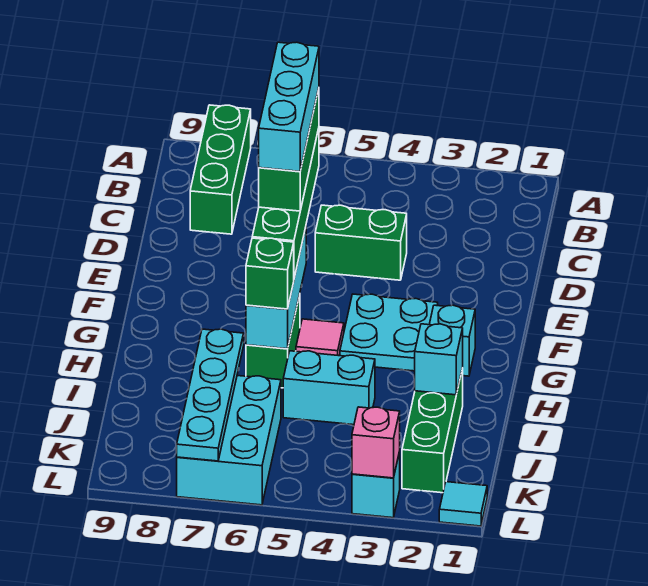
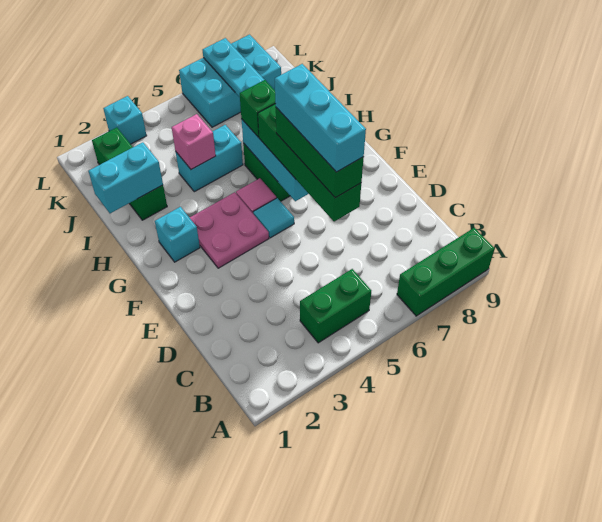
green brick A8:C8 level 1 -> green brick A7:A9 level 1
green brick D4:D5 level 1 -> green brick B4:B5 level 1
cyan plate F3:G4 level 1 -> pink plate F3:G4 level 1
cyan brick I2 level 2 -> cyan brick I1:I2 level 2
cyan brick J6:L7 level 1 -> cyan brick K6:L8 level 1
cyan tile L1 level 1 -> cyan tile F5 level 1
pink brick L3 level 2 -> pink brick I4 level 2

